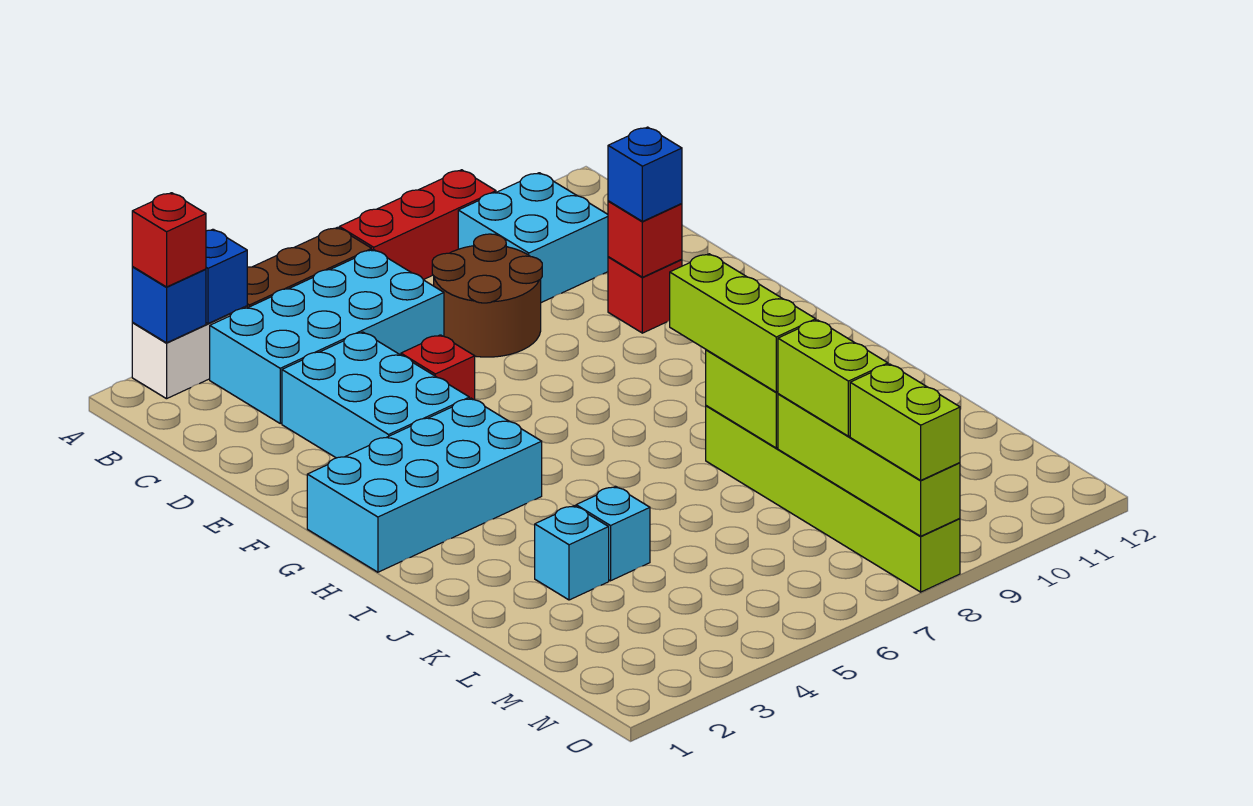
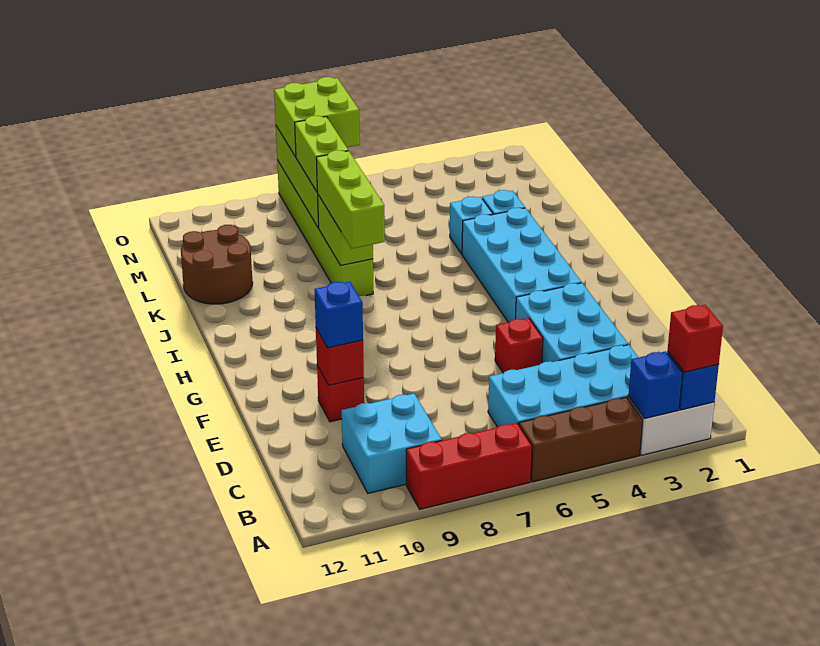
brown round brick C7:D8 level 1 -> brown round brick K11:L12 level 1
cyan brick G1:H4 level 1 -> cyan brick G3:J4 level 1
lime brick N8:O8 level 3 -> lime brick N7:O8 level 3

